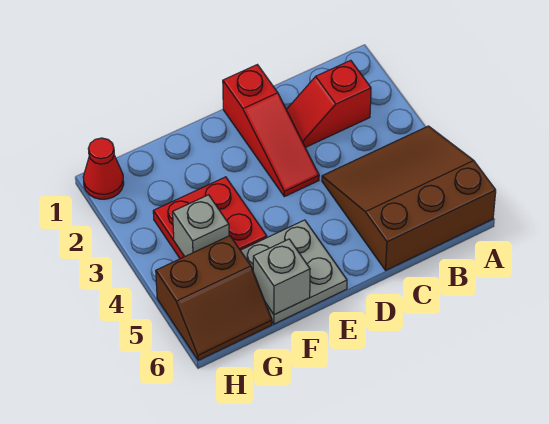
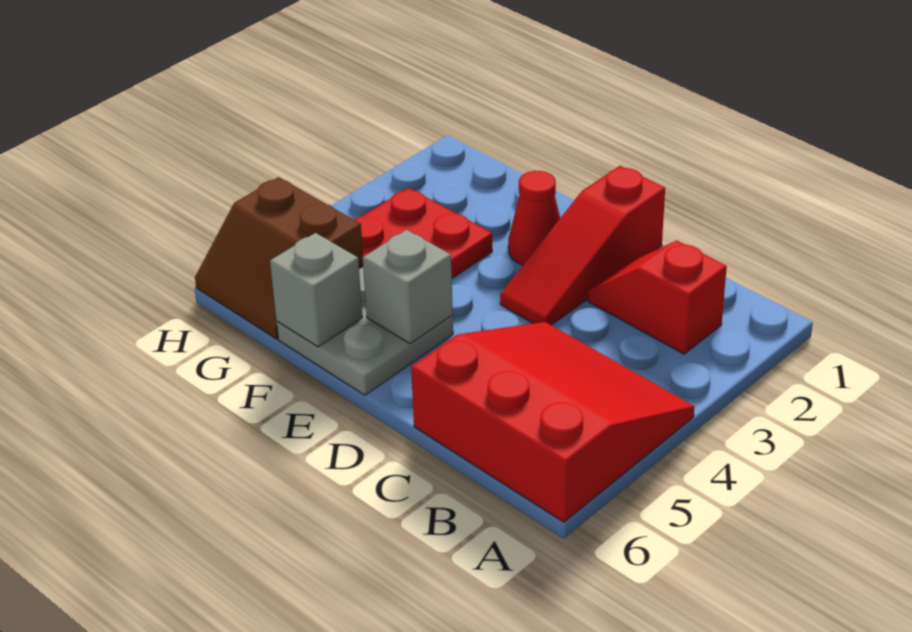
brown slope A4:C6 level 1 top 6 -> red slope A4:C6 level 1 top 6
grey brick G4 level 2 -> grey brick E5 level 2
red cone H1 level 1 -> red cone E2 level 1

